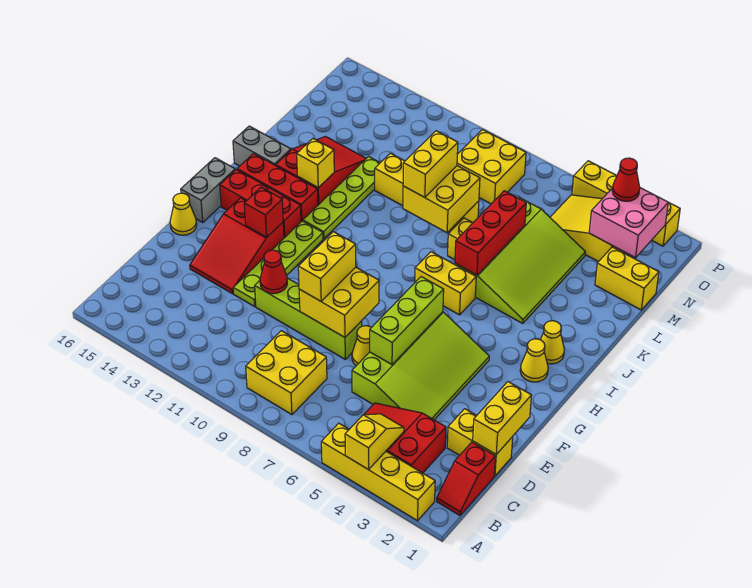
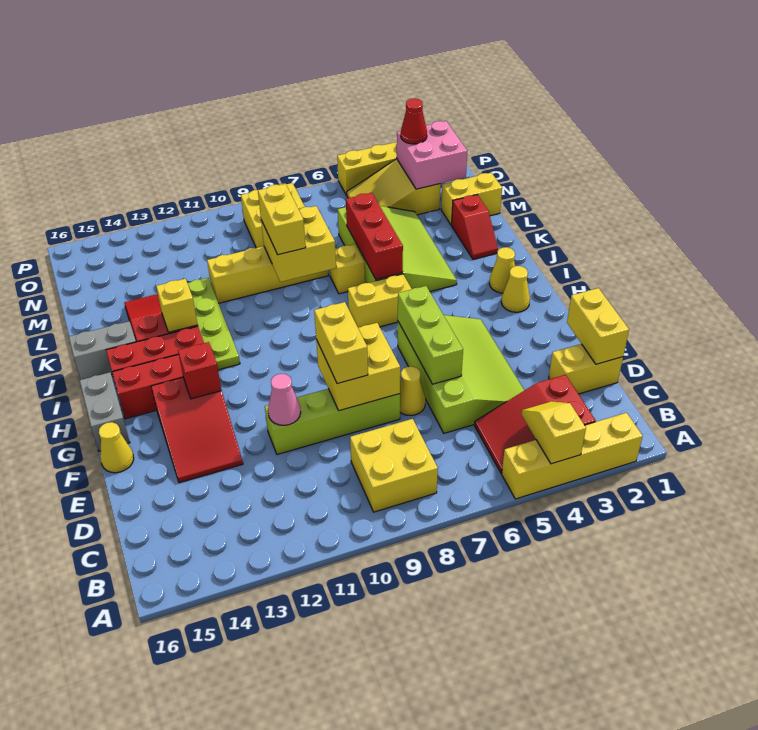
red slope B1:C1 level 1 top C -> red slope K2:L2 level 1 top L
red cone E11 level 2 -> pink cone E11 level 2
lime plate E12:H12 level 1 -> none

